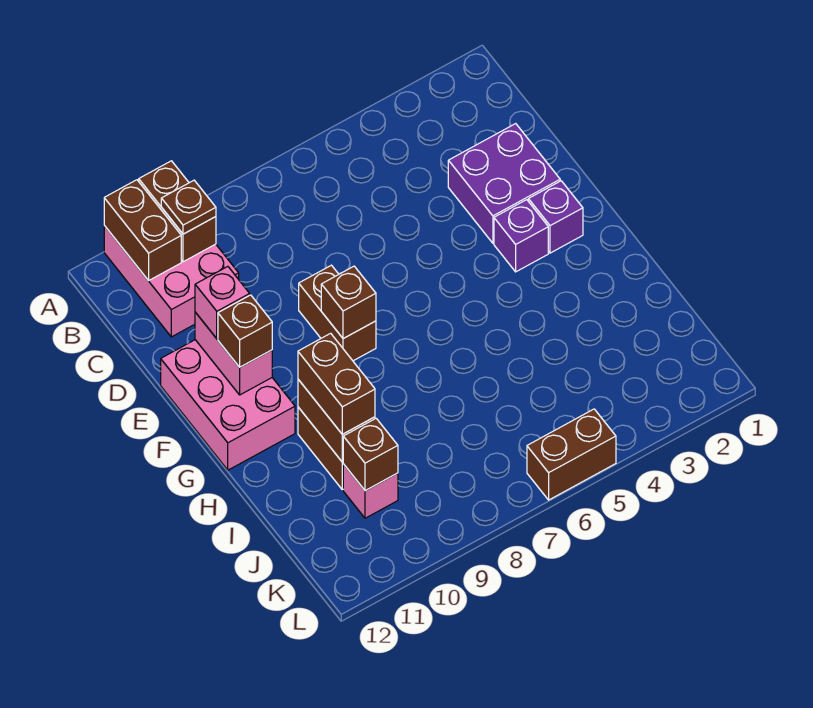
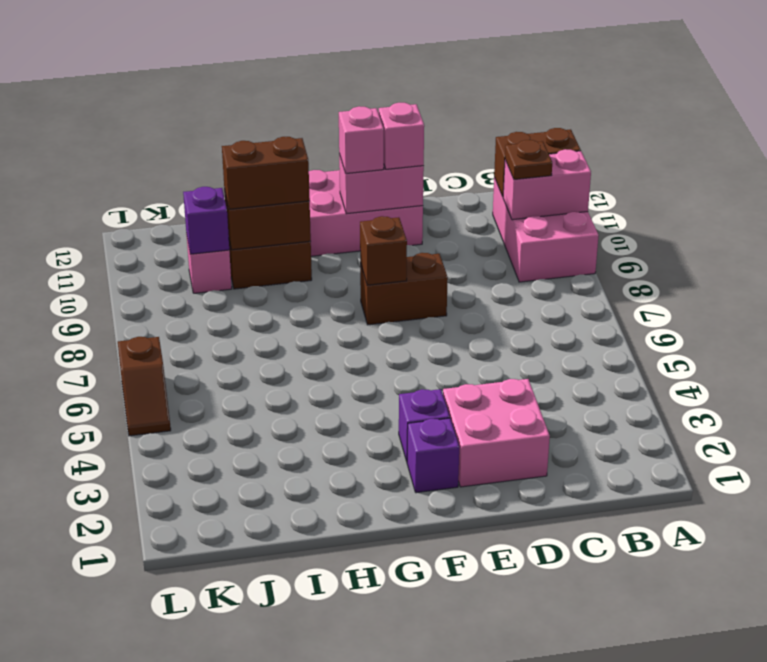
pink brick A10:C11 level 1 -> pink brick A9:B11 level 1
brown brick A10:B10 level 2 -> pink brick A10:B10 level 2
purple brick D2:E3 level 1 -> pink brick D2:E3 level 1
brown brick F11 level 3 -> pink brick F11 level 3
brown brick J10 level 2 -> purple brick J10 level 2
brown brick L5:L6 level 1 -> brown slope L5:L6 level 1 top 6

